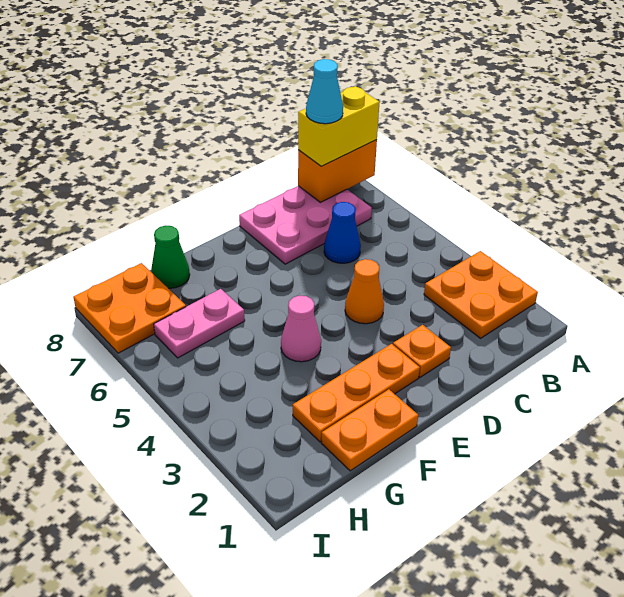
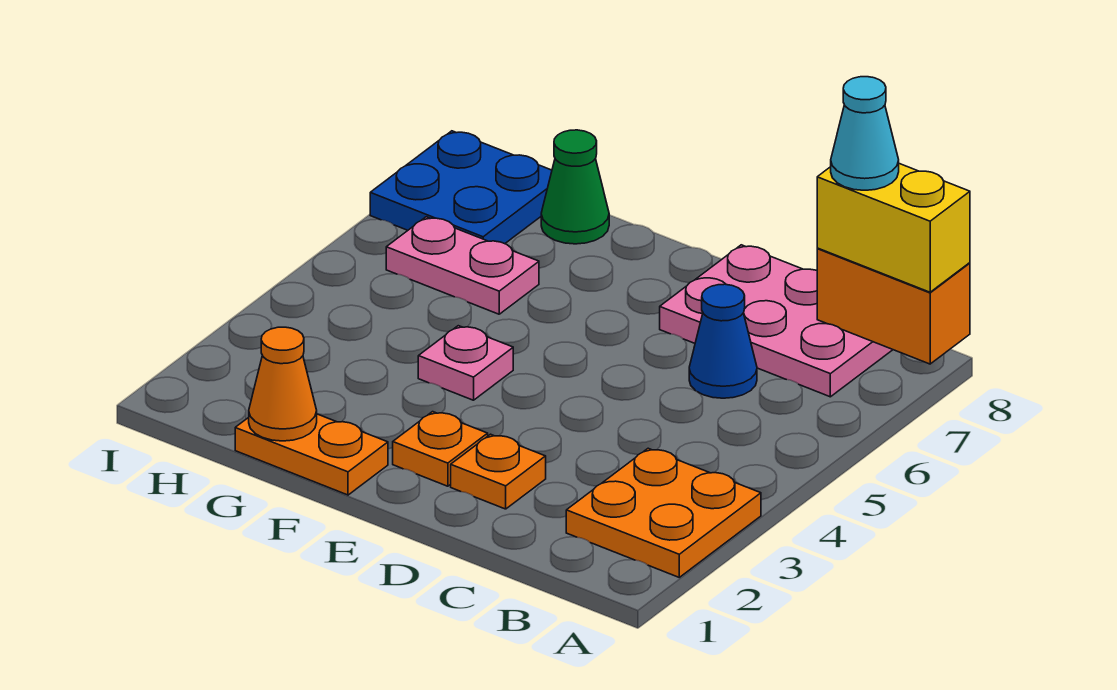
orange cone D4 level 1 -> orange cone G1 level 2
orange plate E2:G2 level 1 -> orange plate E2 level 1
pink cone F4 level 1 -> pink plate F4 level 1
orange plate H7:I8 level 1 -> blue plate H7:I8 level 1

